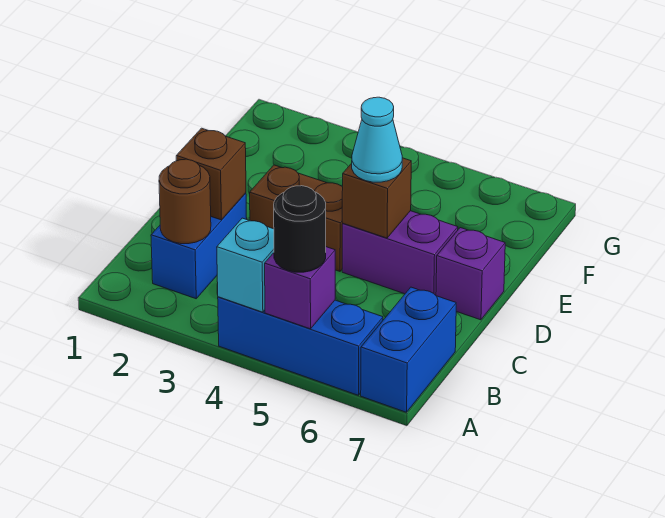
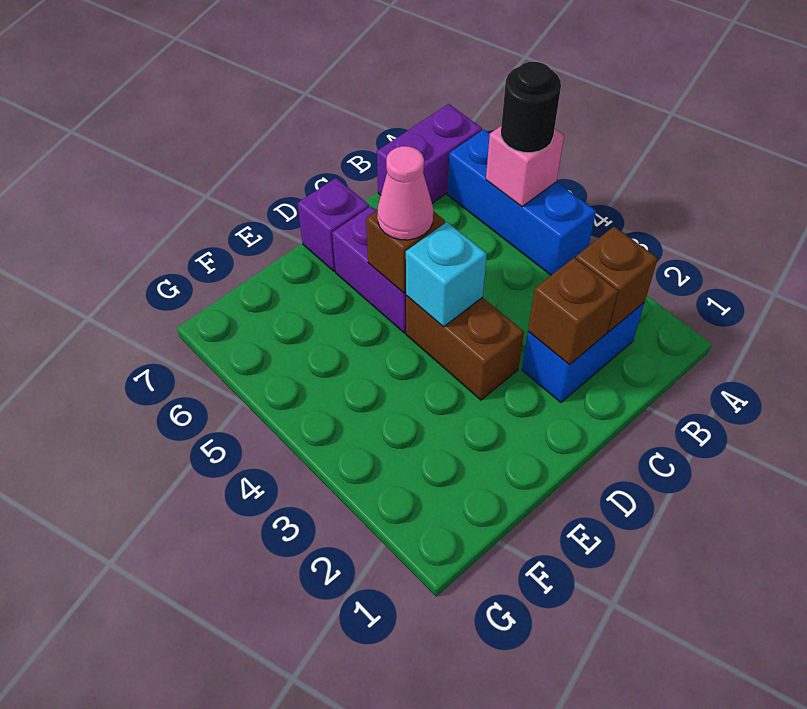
cyan brick A4 level 2 -> cyan brick D4 level 2
purple brick A5 level 2 -> pink brick A5 level 2
blue brick A7:B7 level 1 -> purple brick A7:B7 level 1
brown round brick B2 level 2 -> brown brick B2 level 2
cyan cone D5 level 3 -> pink cone D5 level 3

